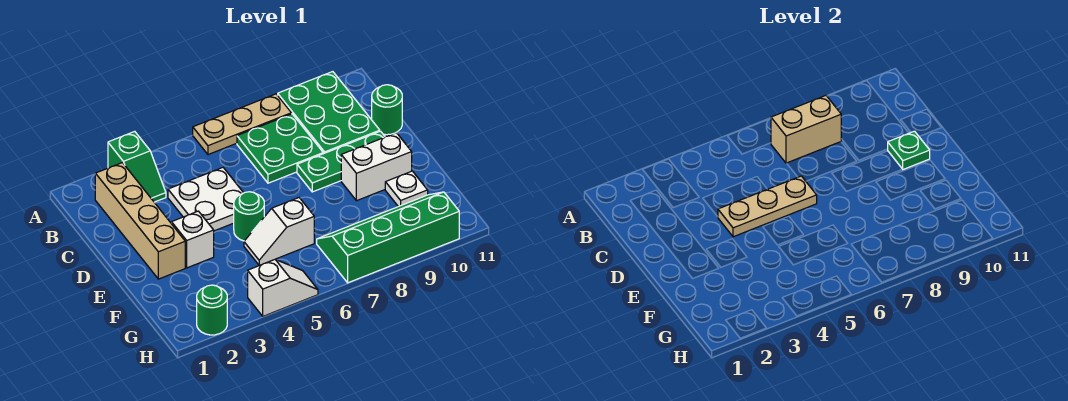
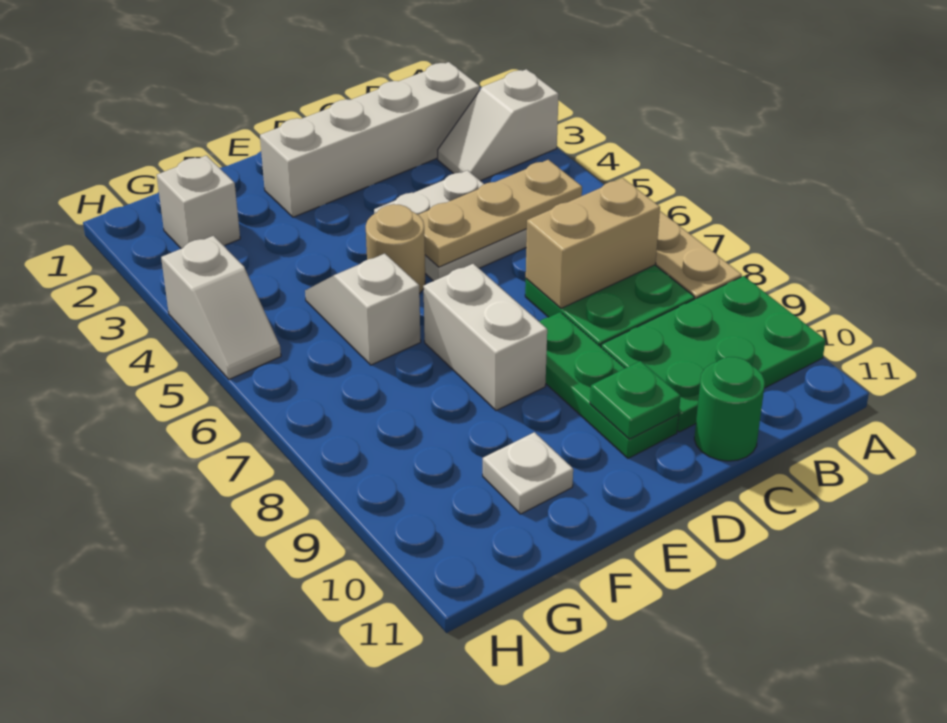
green slope A3:B3 level 1 top A -> white slope A3:B3 level 1 top A
tan brick B2:E2 level 1 -> white brick B2:E2 level 1
tan brick B7:B8 level 2 -> tan brick B7:C7 level 2
tan plate D4:D6 level 2 -> tan plate B5:D5 level 2
white brick E3 level 1 -> white brick G2 level 1
green round brick E5 level 1 -> tan round brick E5 level 1
white brick E9:E10 level 1 -> white brick E7:E8 level 1
green slope G7:H10 level 1 top H -> none
green round brick H2 level 1 -> none

